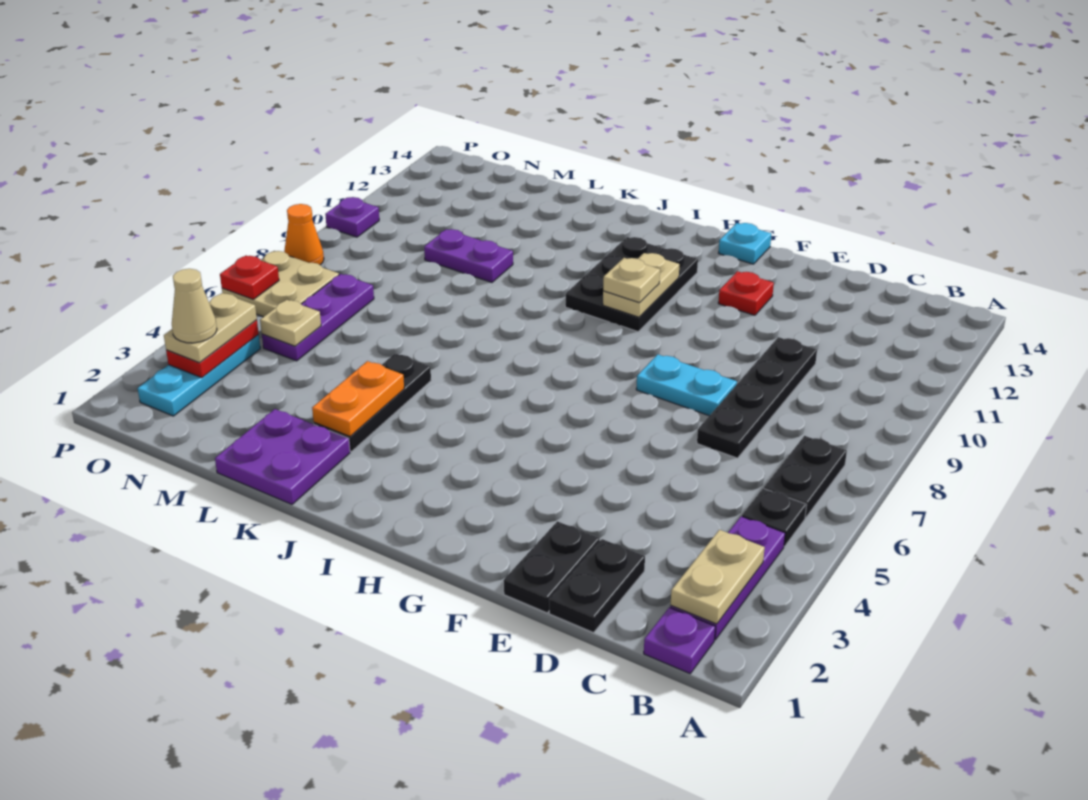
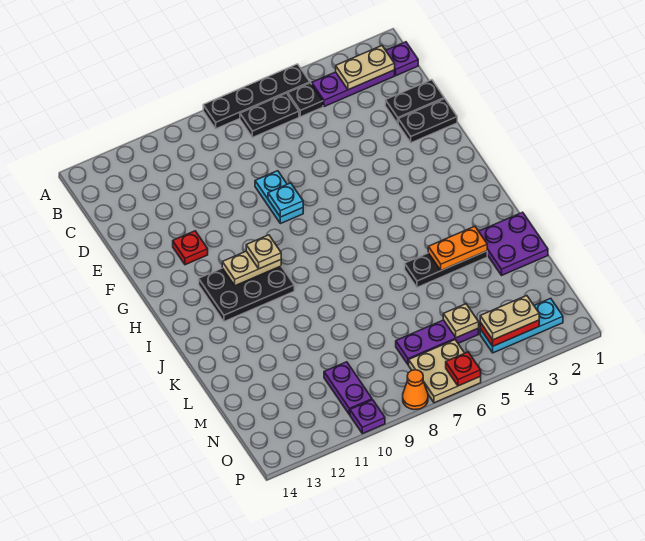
black plate D7:D10 level 1 -> black plate A5:A8 level 1
cyan plate G14 level 1 -> cyan plate F8 level 2
purple plate L10:M10 level 1 -> purple plate N10:O10 level 1
tan cone O3 level 4 -> none

